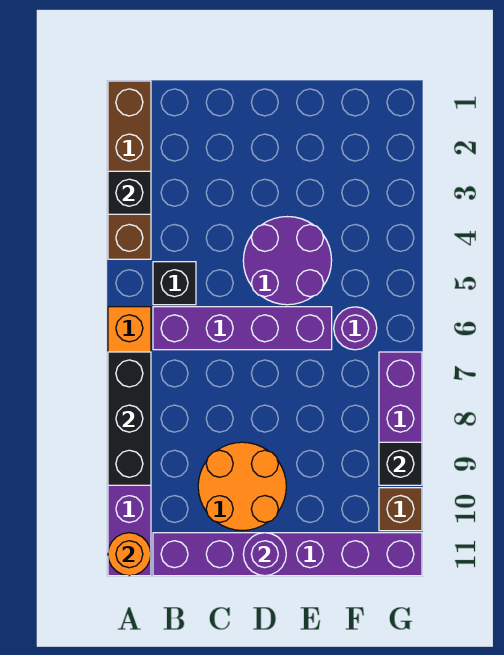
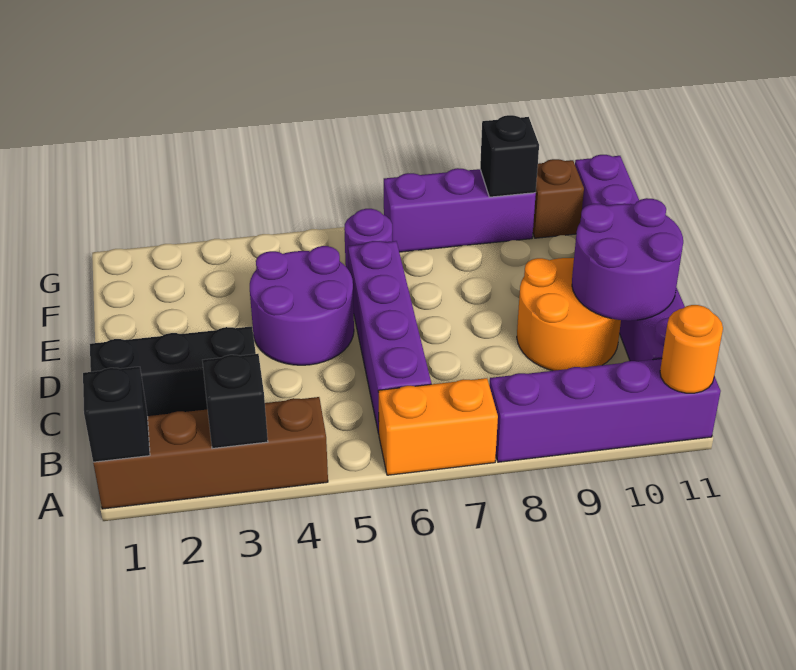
black brick A7:A9 level 2 -> black brick C1:C3 level 1
black brick B5 level 1 -> black brick A1 level 2
purple round brick D11 level 2 -> purple round brick C10:D11 level 2

